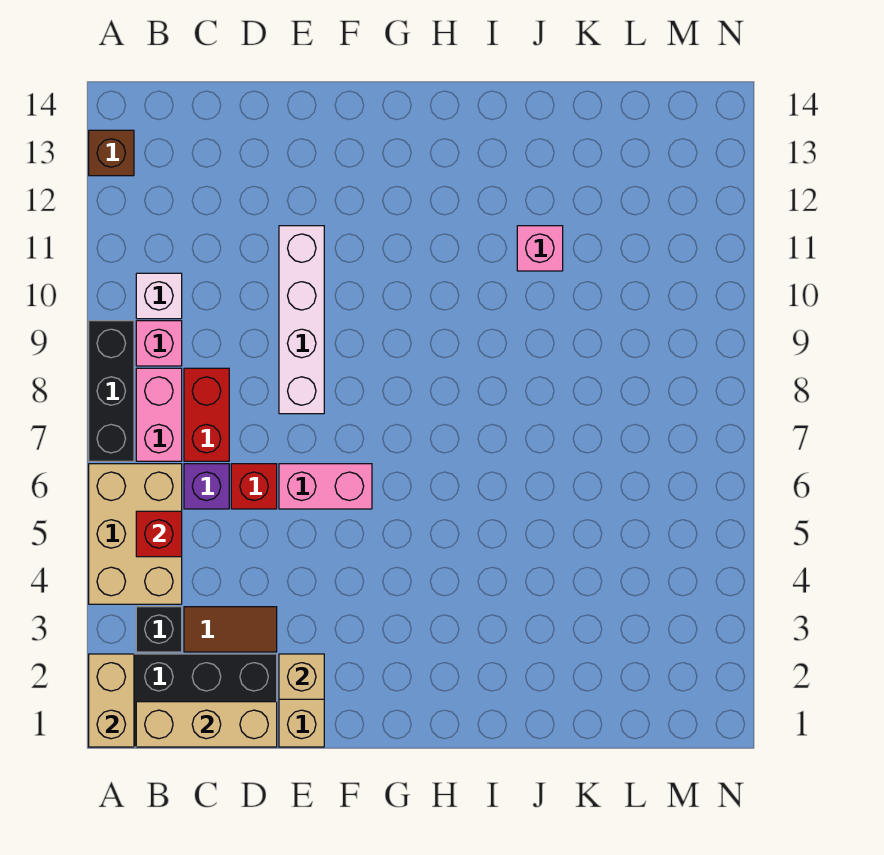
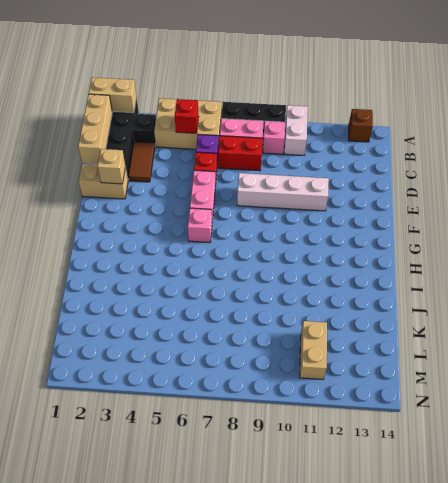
white brick B10 level 1 -> white brick A10:B10 level 1
pink brick J11 level 1 -> pink brick G6 level 1
none -> tan brick L11:M11 level 1

